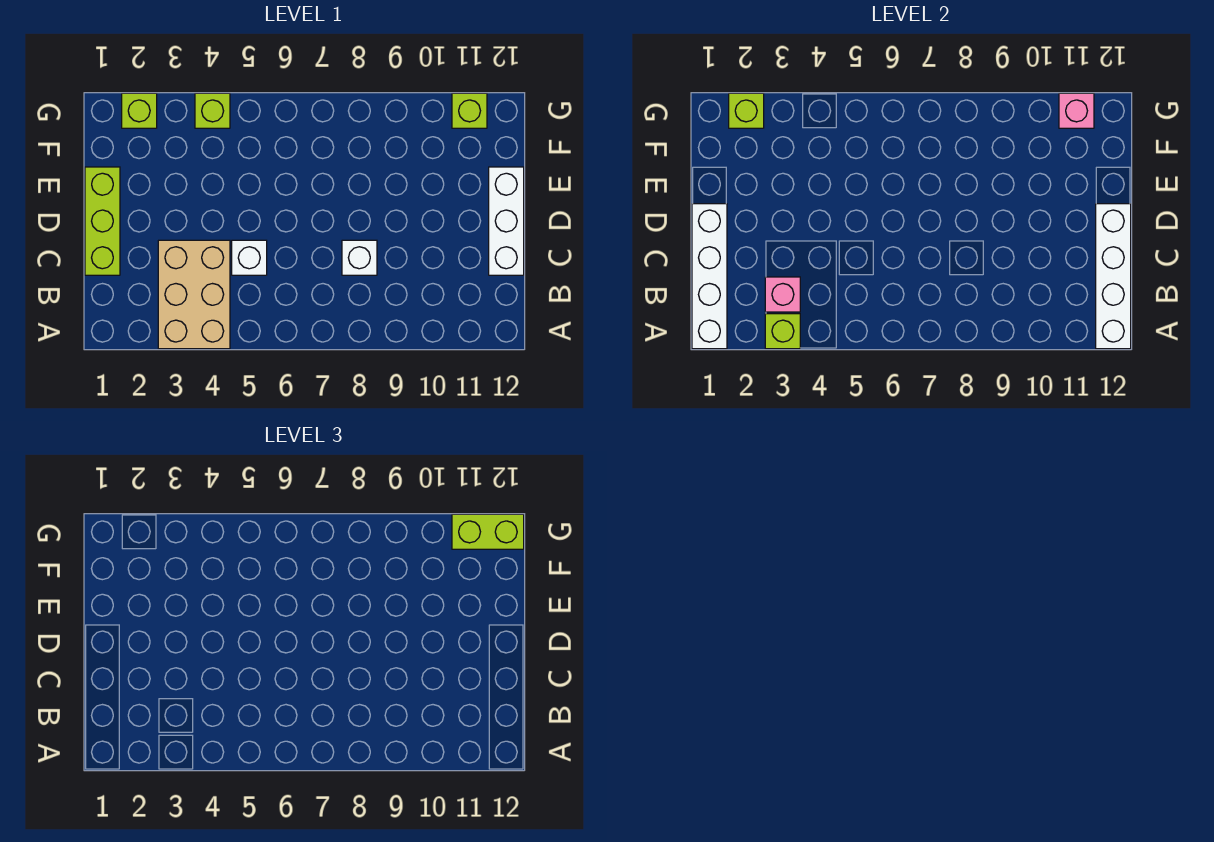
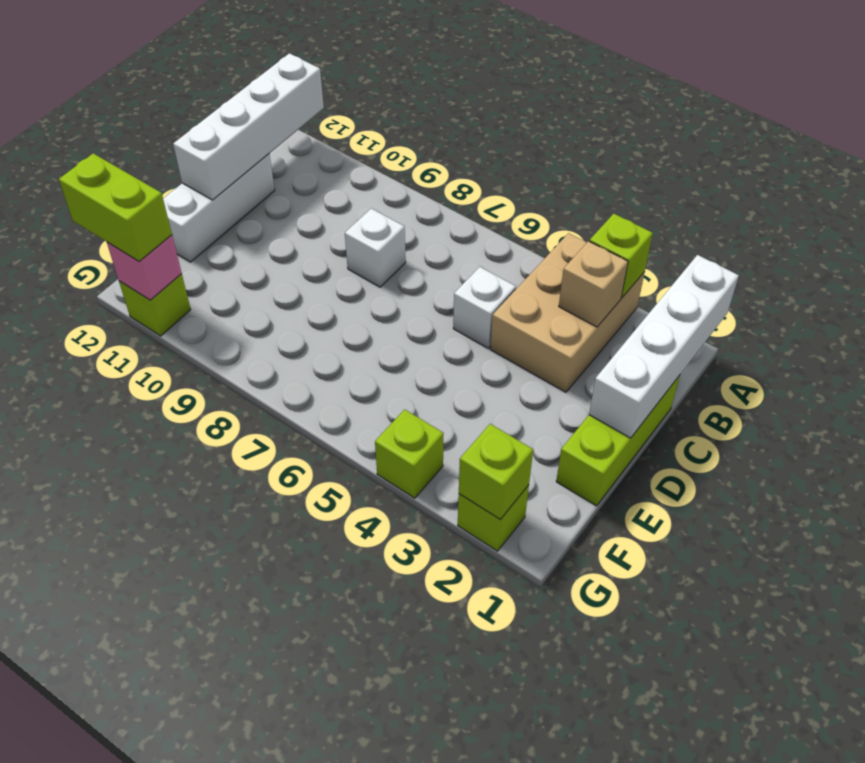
pink brick B3 level 2 -> tan brick B3 level 2

